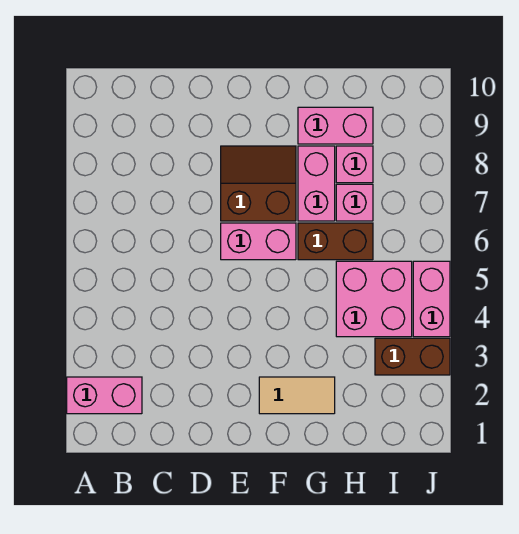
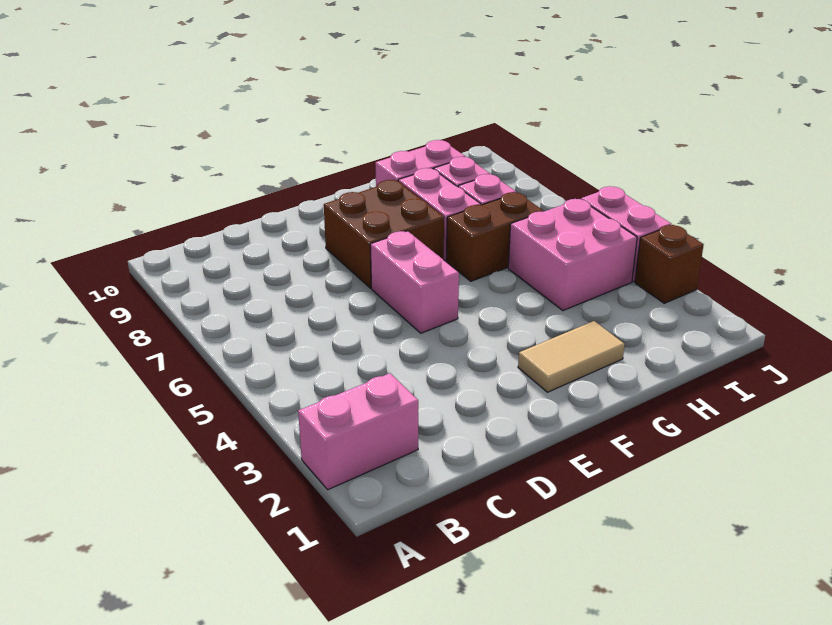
pink brick E6:F6 level 1 -> pink brick E5:E6 level 1
brown slope E7:F8 level 1 top 7 -> brown brick E7:F8 level 1
brown brick I3:J3 level 1 -> brown brick J3 level 1

